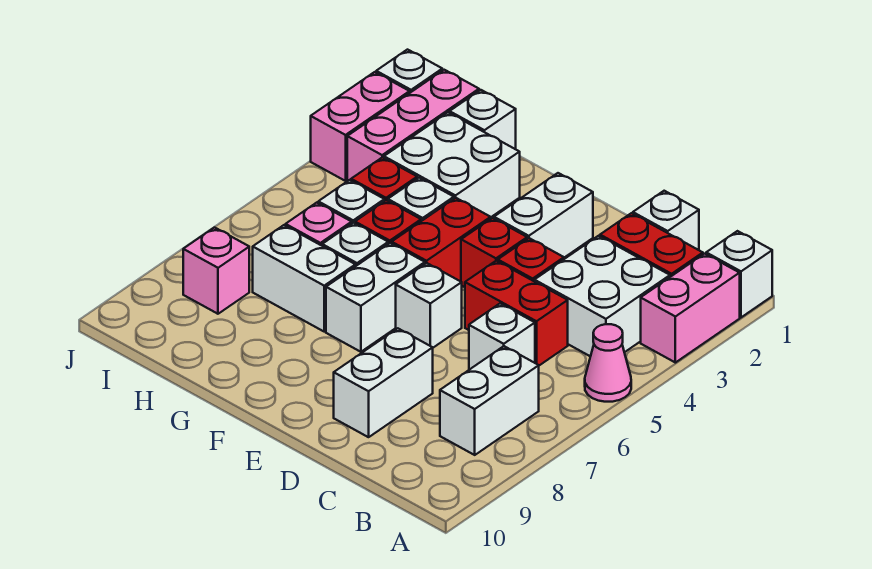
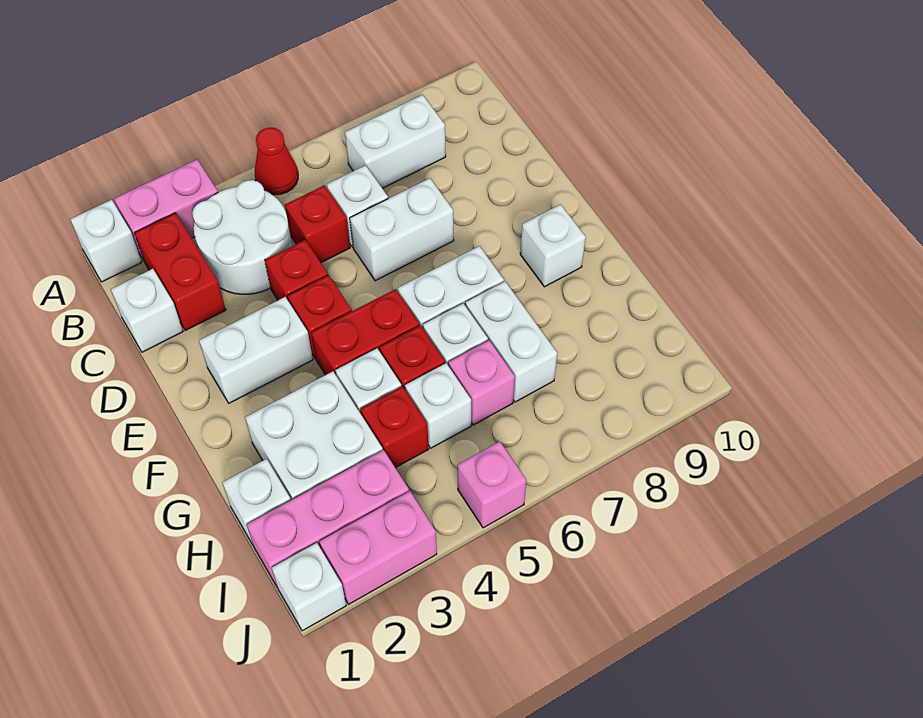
pink cone A5 level 1 -> red cone A5 level 1
white brick B3:C4 level 1 -> white round brick B3:C4 level 1
red brick C5:D5 level 1 -> red brick C5 level 1
white brick D8:D9 level 1 -> white brick D6:D7 level 1
white brick E6 level 1 -> white brick F9 level 1
pink brick I8 level 1 -> pink brick J5 level 1

